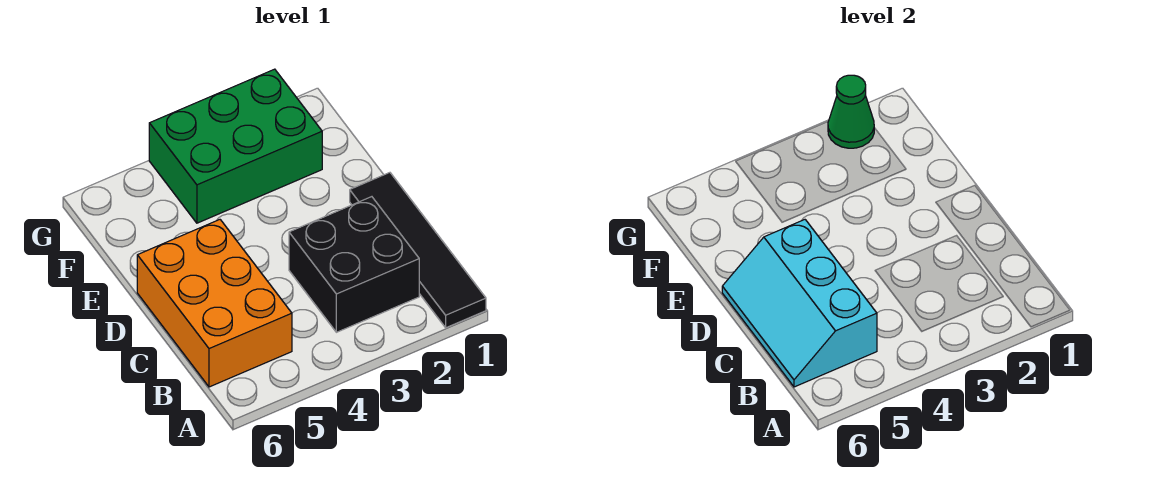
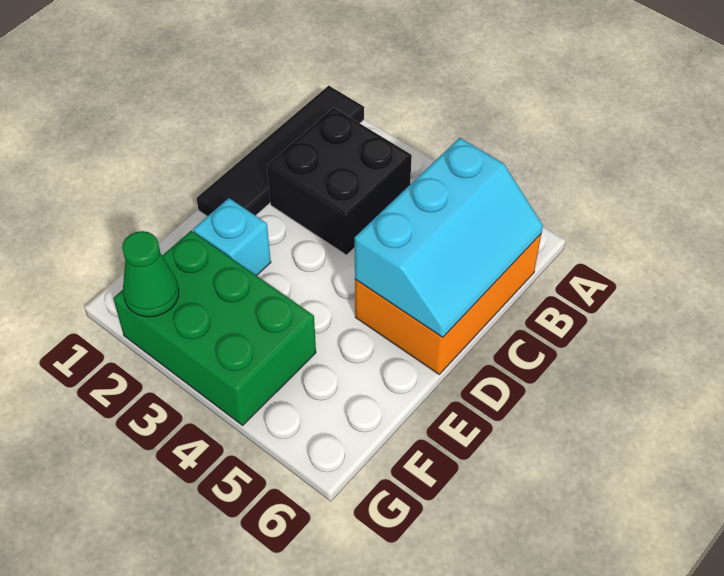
none -> cyan brick E2 level 1

